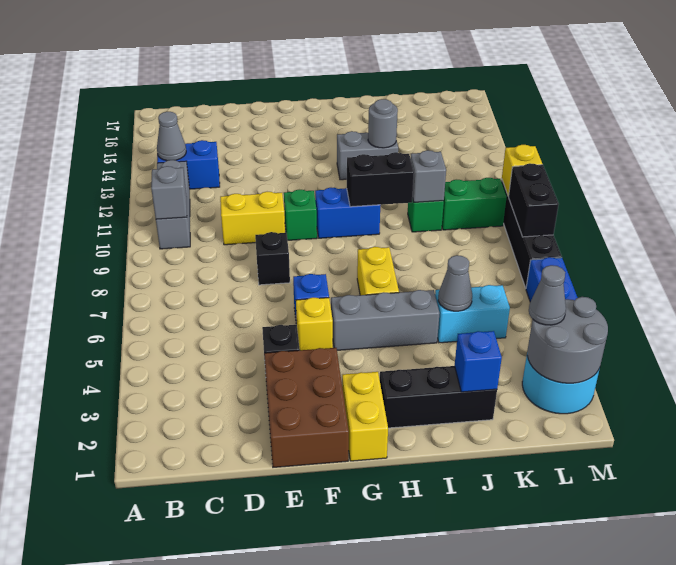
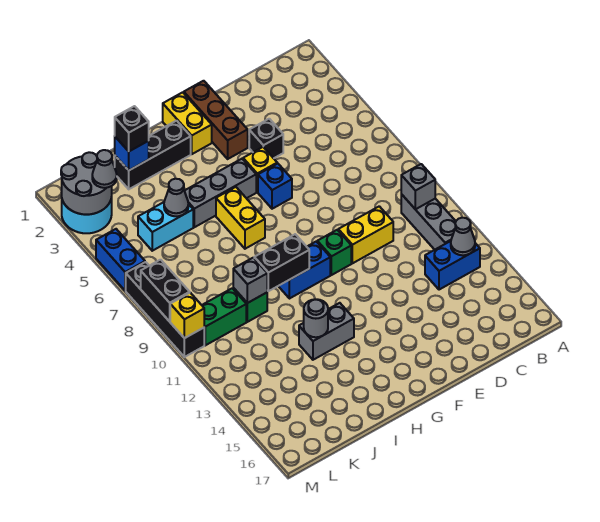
brown brick E1:F3 level 1 -> brown brick F1:F3 level 1
black brick E8 level 1 -> black brick J2 level 3

